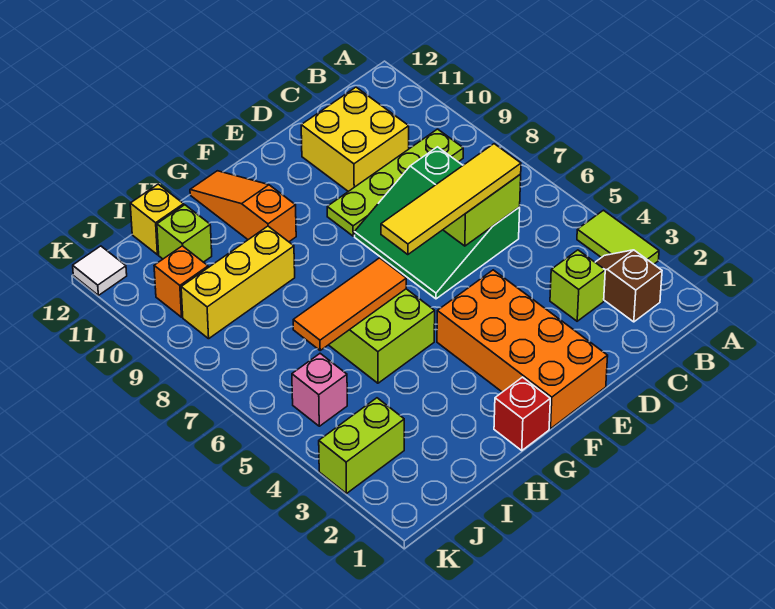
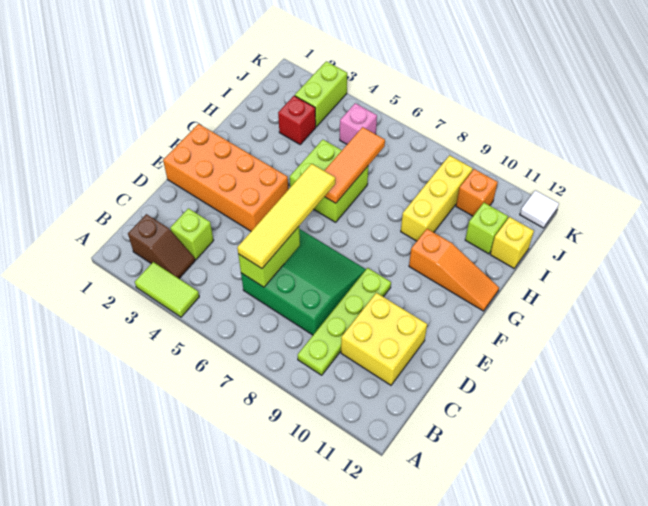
red brick G1 level 1 -> red brick I3 level 1

